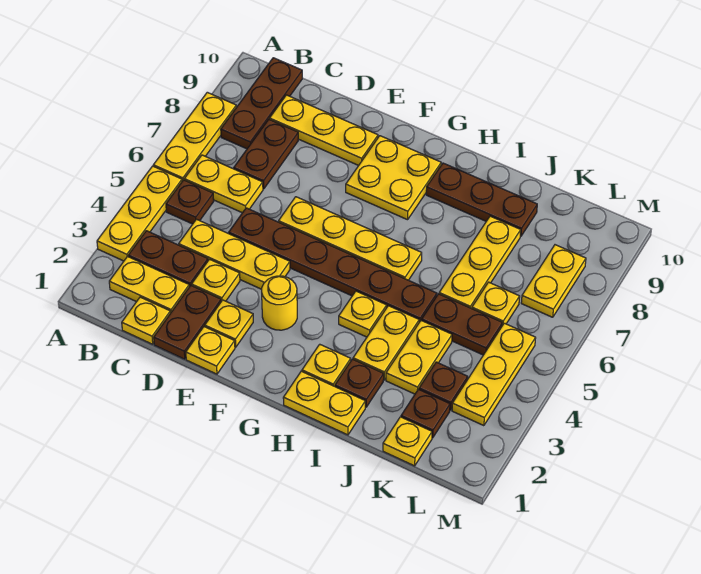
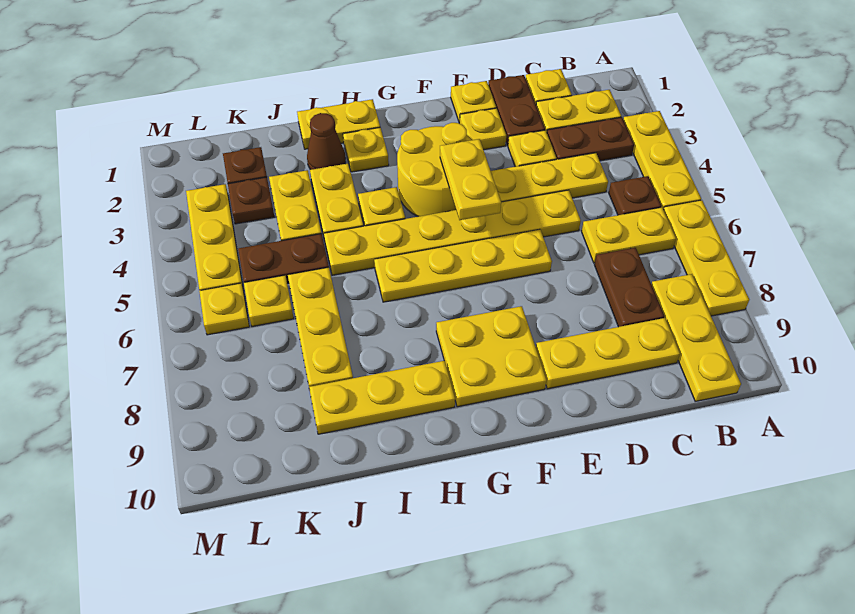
brown plate B8:B10 level 1 -> yellow plate B8:B10 level 1
brown plate D5:I5 level 1 -> yellow plate D5:I5 level 1
yellow round brick F3 level 1 -> yellow round brick F3:G4 level 1
brown plate H9:J9 level 1 -> yellow plate H9:J9 level 1
brown plate I2 level 1 -> brown cone I2 level 1
yellow plate K1 level 1 -> yellow plate L6 level 1
yellow plate L7:L8 level 1 -> yellow plate F4:F5 level 2

